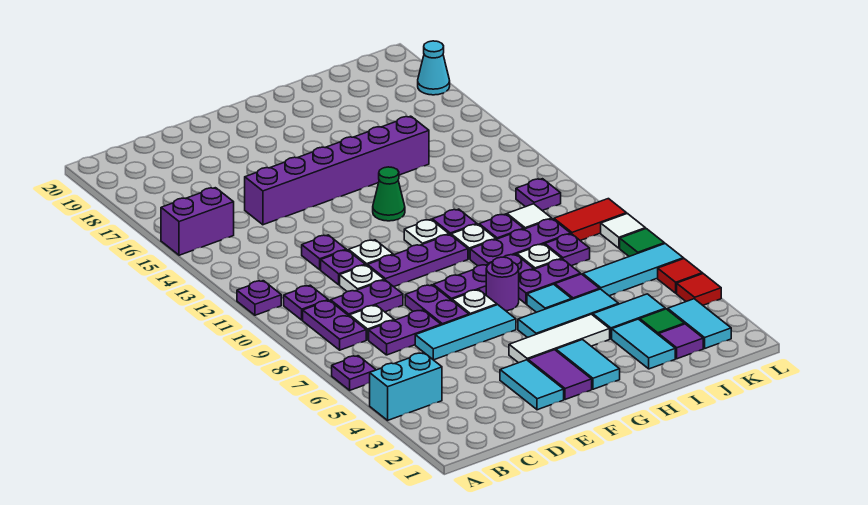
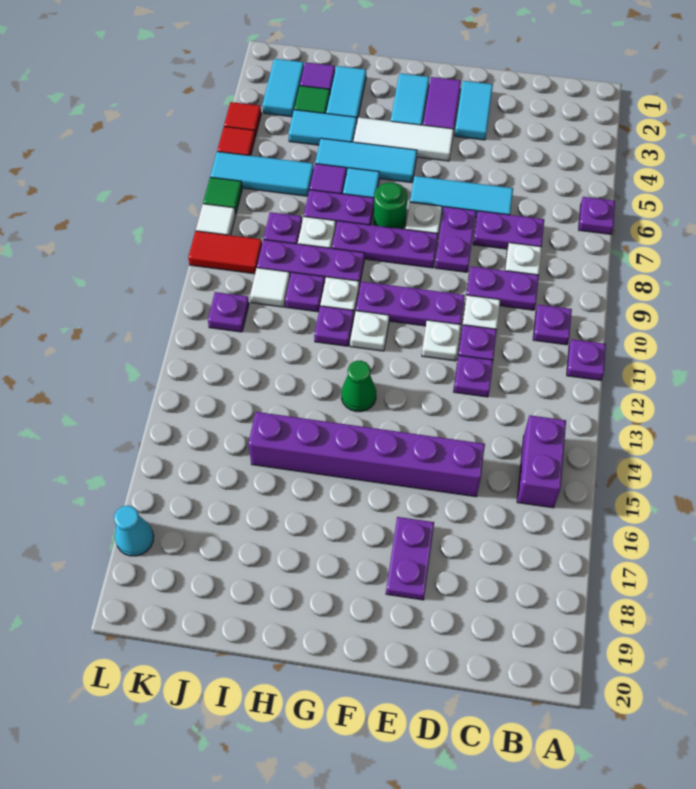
cyan brick A4:B4 level 1 -> none
purple brick A15:B15 level 1 -> purple brick B14:B15 level 1
purple plate B8:B9 level 1 -> purple plate E17:E18 level 1
purple round brick G7 level 1 -> green round brick G7 level 1

